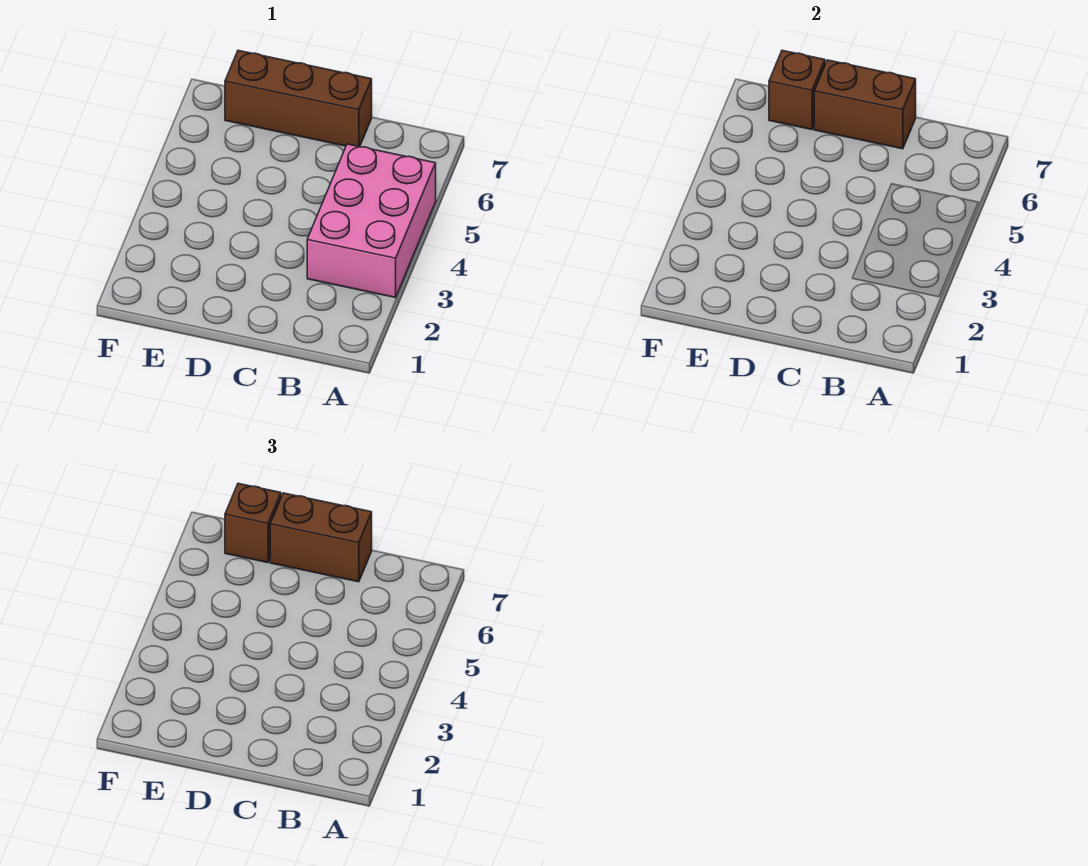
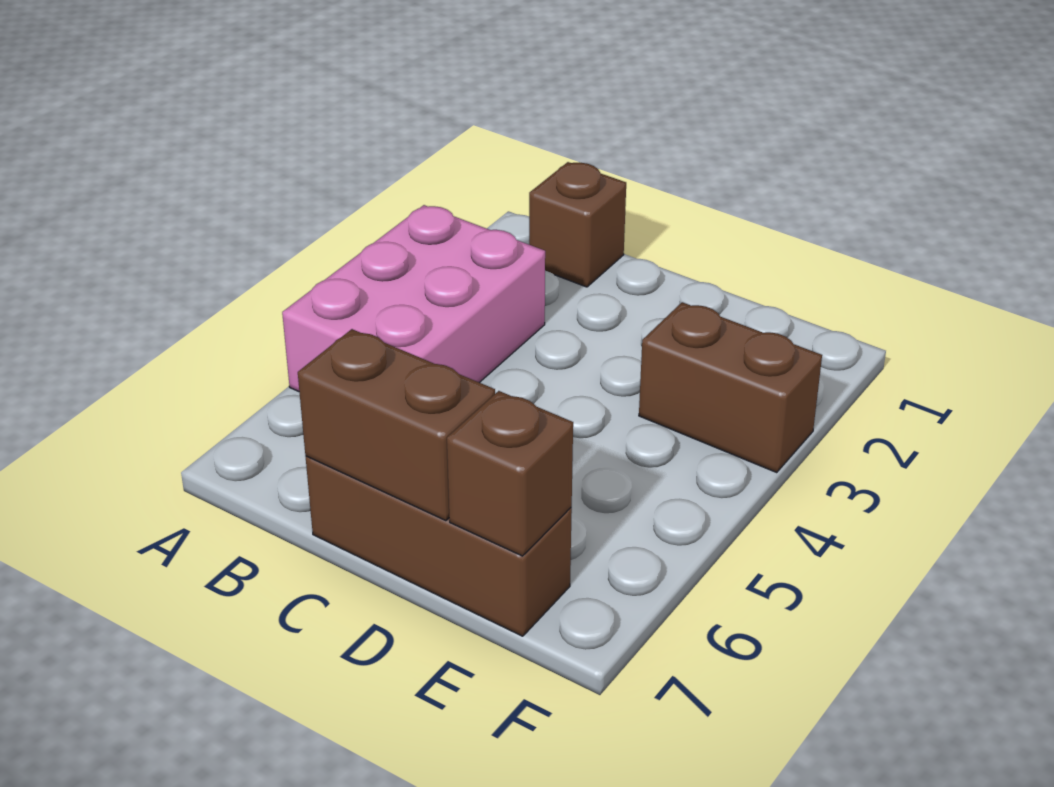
brown brick C7:D7 level 3 -> brown brick E3:F3 level 1
brown brick E7 level 3 -> brown brick B1 level 1

